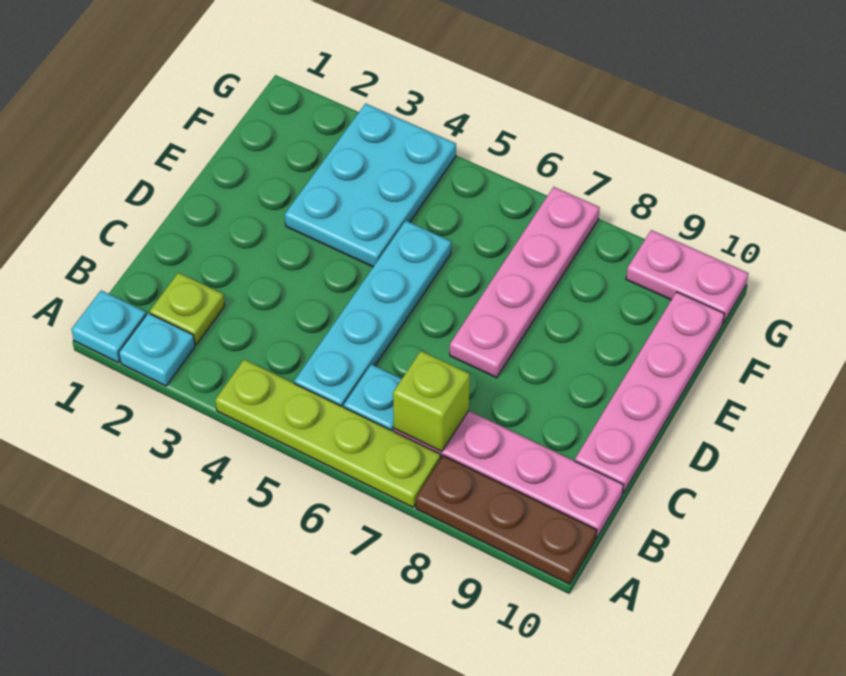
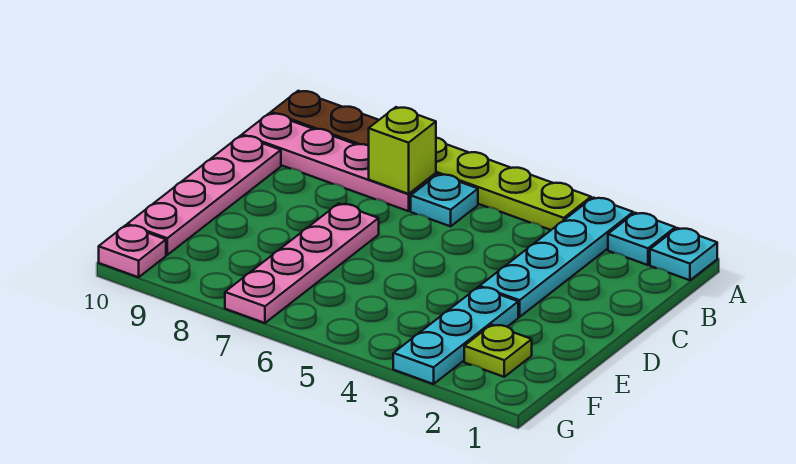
lime plate B2 level 1 -> lime plate F2 level 1
cyan plate B5:E5 level 1 -> cyan plate A3:D3 level 1
cyan plate E3:G4 level 1 -> cyan plate E3:G3 level 1
pink plate G9:G10 level 1 -> pink plate G10 level 1

